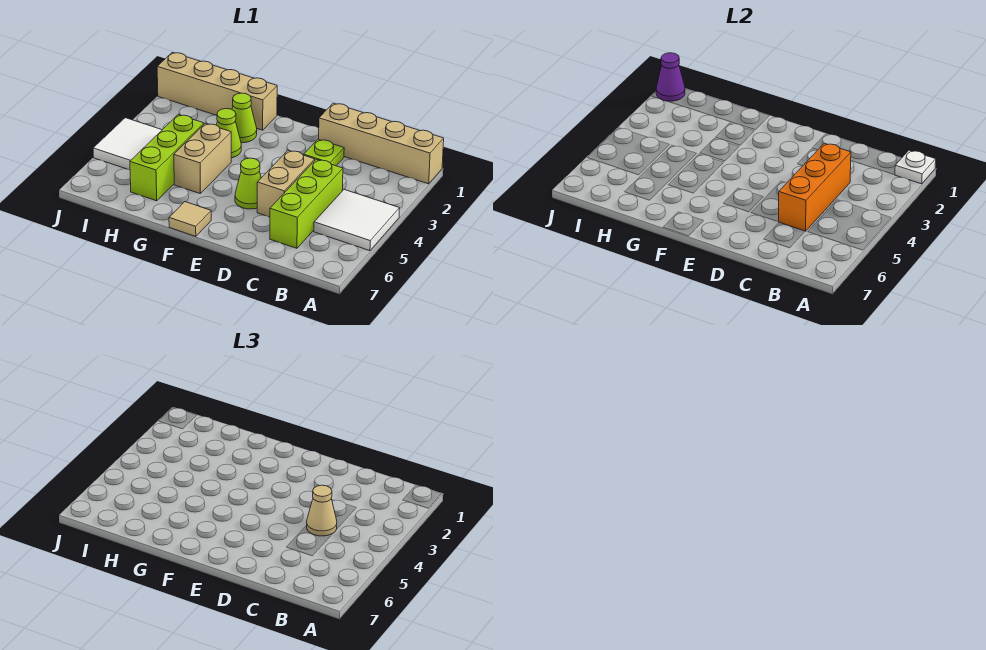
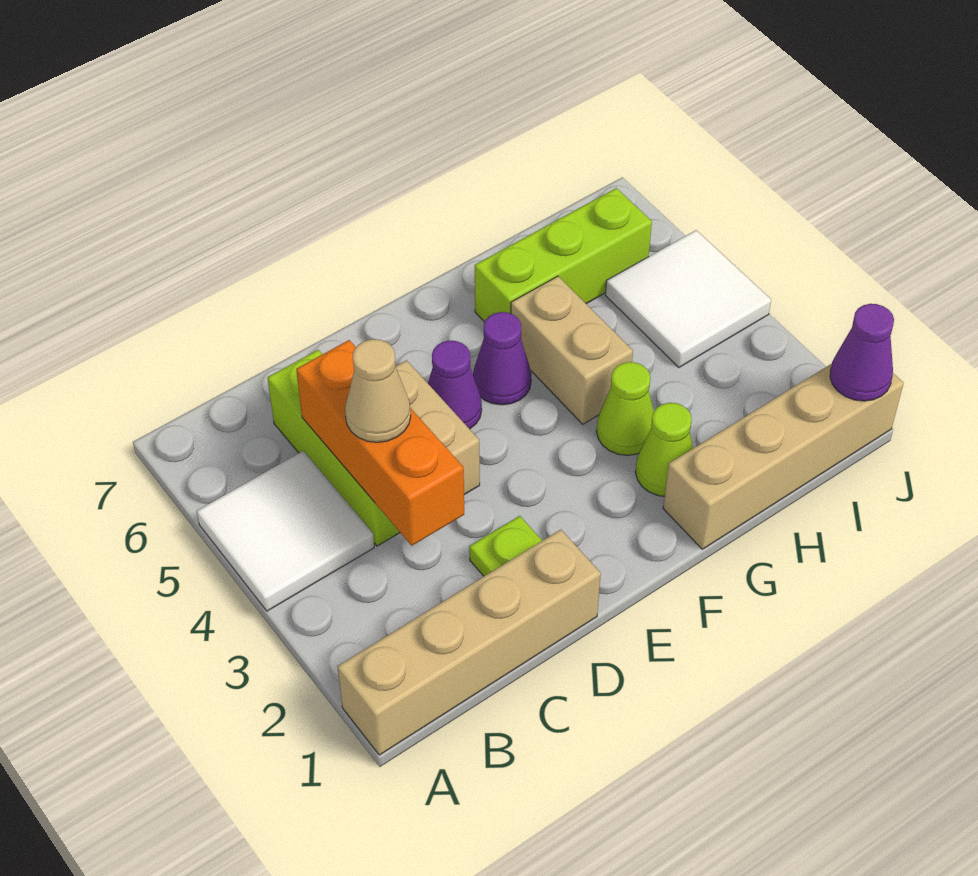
white plate A1 level 2 -> none
lime cone E5 level 1 -> purple cone E5 level 1
none -> purple cone F5 level 1
tan tile F7 level 1 -> none
lime brick H4:H6 level 1 -> lime brick G6:I6 level 1

